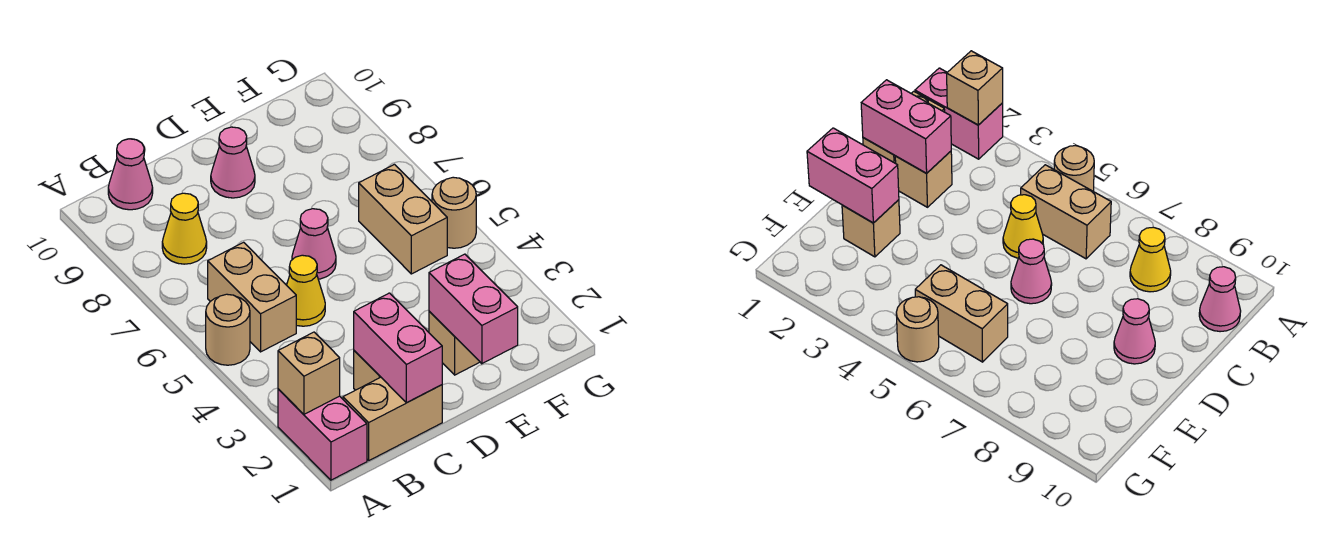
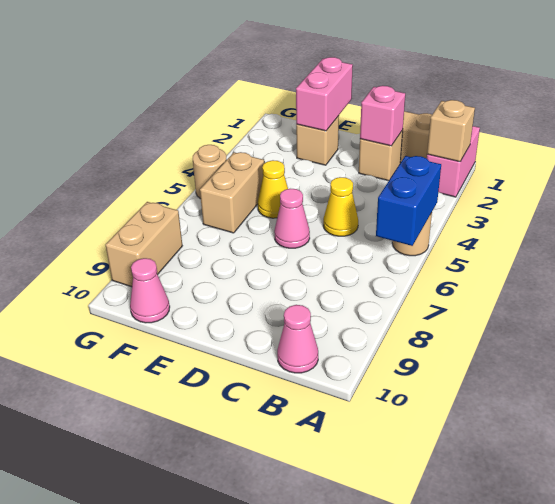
none -> blue brick A5:A6 level 2
tan brick B5:B6 level 1 -> tan brick G8:G9 level 1
yellow cone B8 level 1 -> yellow cone E5 level 1
pink brick C1:C2 level 2 -> pink brick C2 level 2
pink cone D9 level 1 -> pink cone F10 level 1

